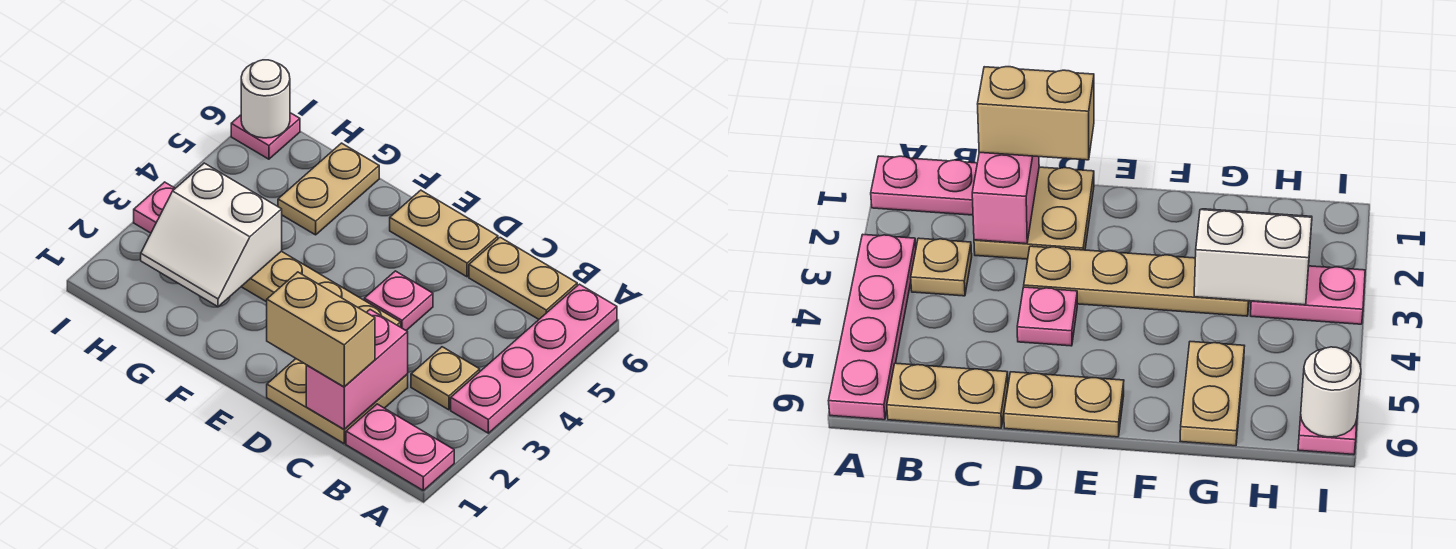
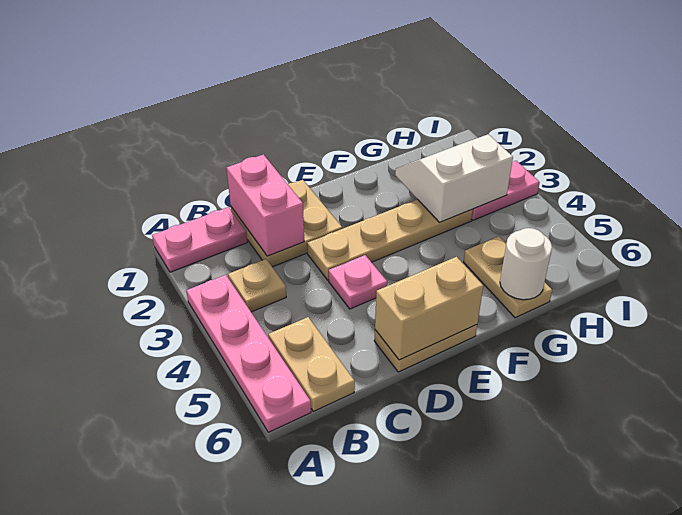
tan plate B6:C6 level 1 -> tan plate B5:B6 level 1
tan brick C1:D1 level 3 -> tan brick D6:E6 level 2
pink plate I6 level 1 -> none
white round brick I6 level 2 -> white round brick G6 level 2

